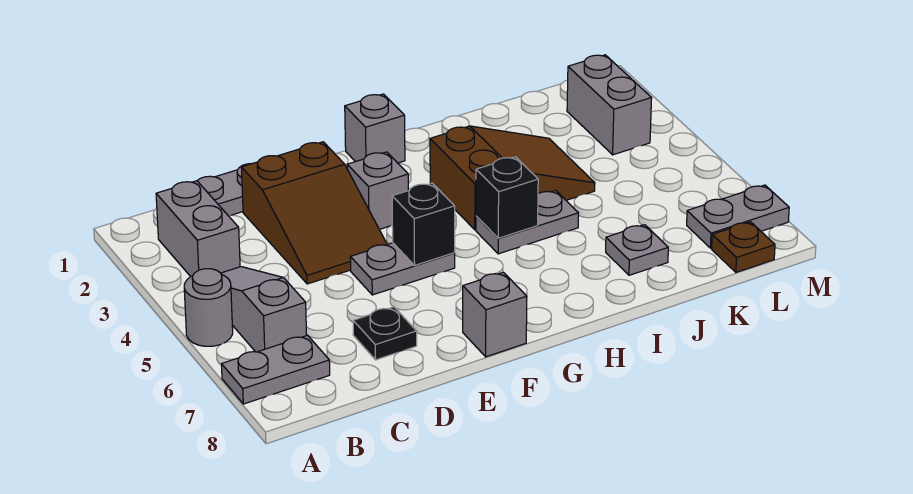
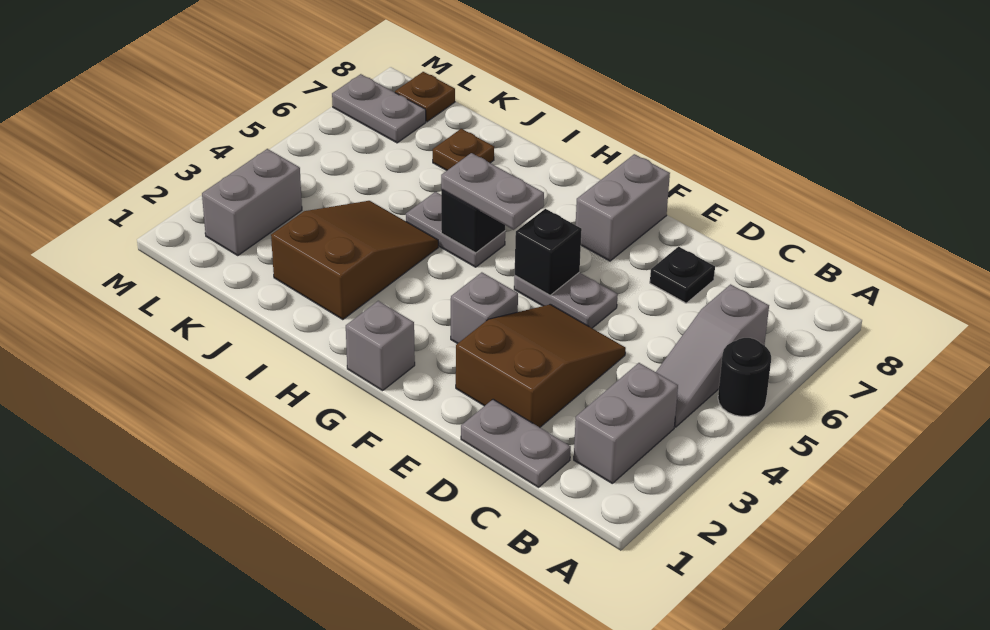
grey round brick A5 level 1 -> black round brick A5 level 1
grey plate A7:B7 level 1 -> grey plate G5:H5 level 3
grey brick F8 level 1 -> grey brick F7:F8 level 1
brown slope H3:J4 level 1 top H -> brown slope I2:J4 level 1 top 2
grey plate J7 level 1 -> brown plate J7 level 1

